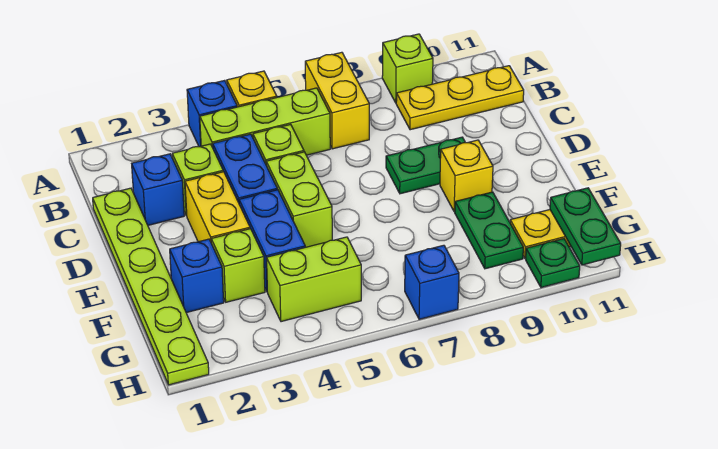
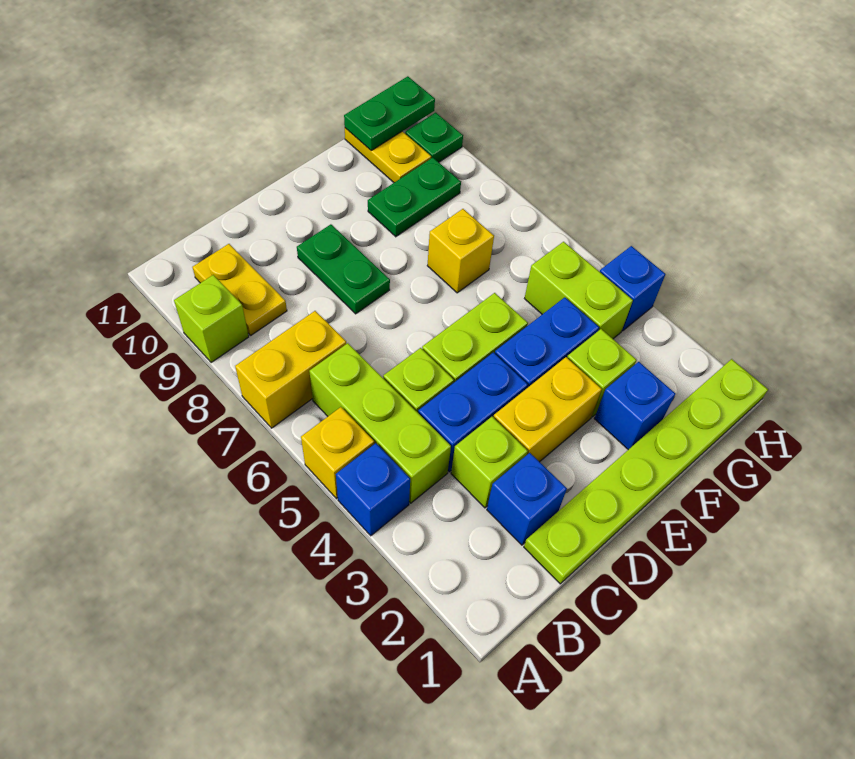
yellow plate B9:B11 level 1 -> yellow plate B9:B10 level 1
yellow brick E9 level 1 -> yellow brick F7 level 1
blue brick H7 level 1 -> blue brick H4 level 1

